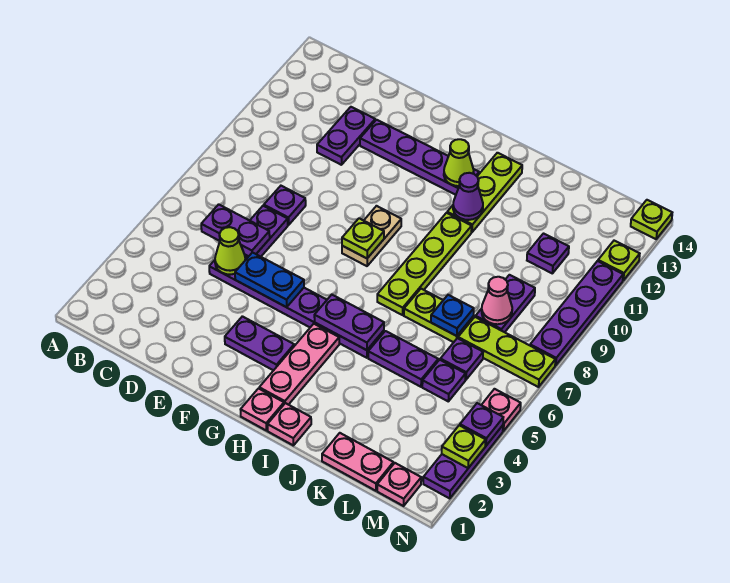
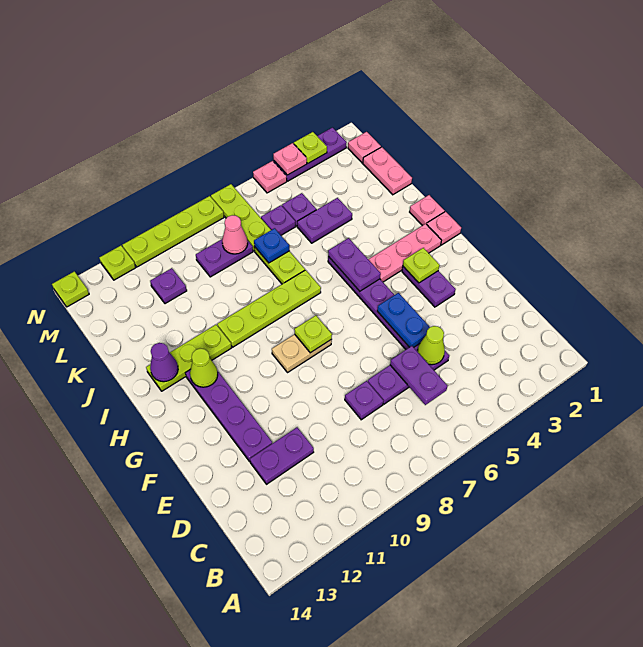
none -> lime plate G3 level 2
purple cone I11 level 2 -> purple cone I13 level 2
purple plate J5:K5 level 1 -> purple plate K4:K5 level 1
purple plate N4 level 2 -> pink plate N4 level 2
purple plate N8:N11 level 1 -> lime plate N8:N11 level 1

